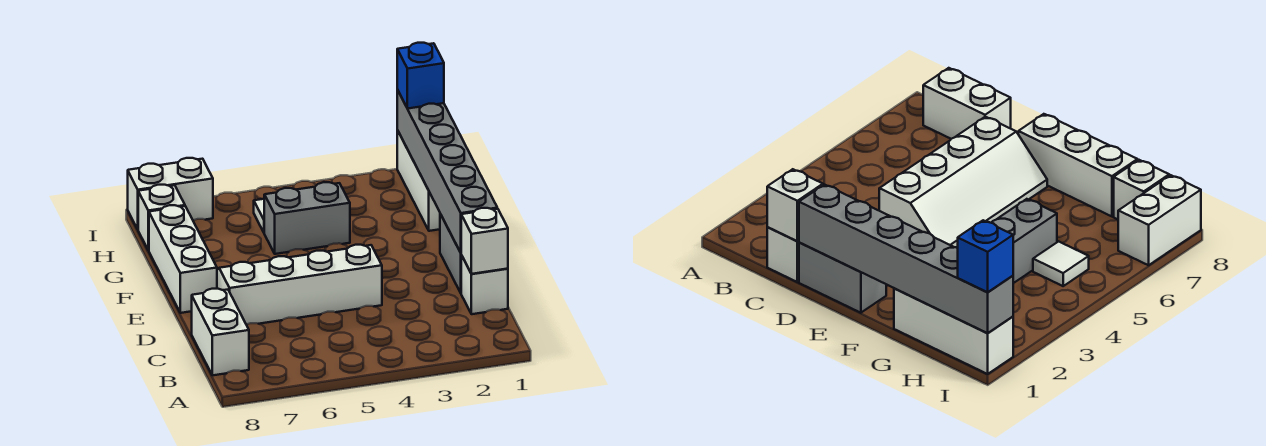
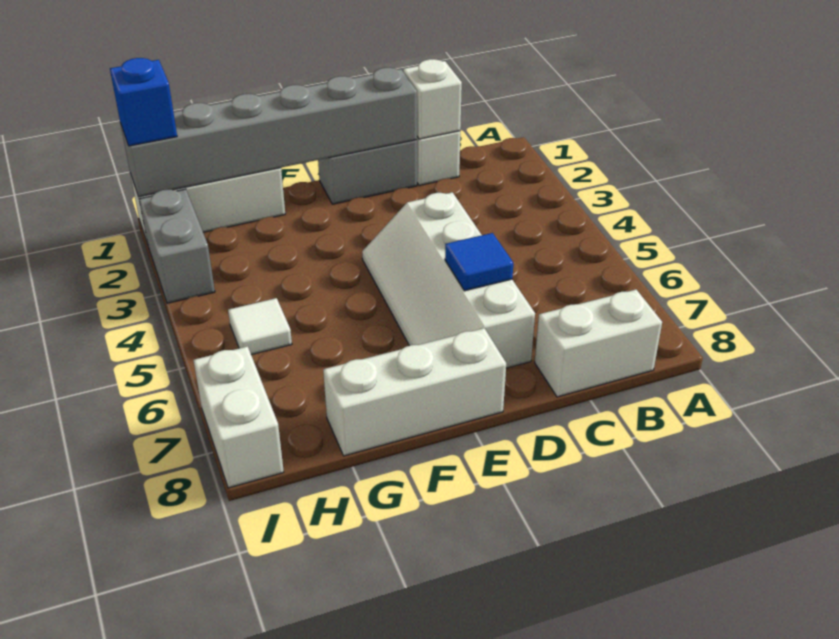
none -> blue tile D6 level 2
grey brick G4:G5 level 1 -> grey brick I2:I3 level 1
white brick H8 level 1 -> none

